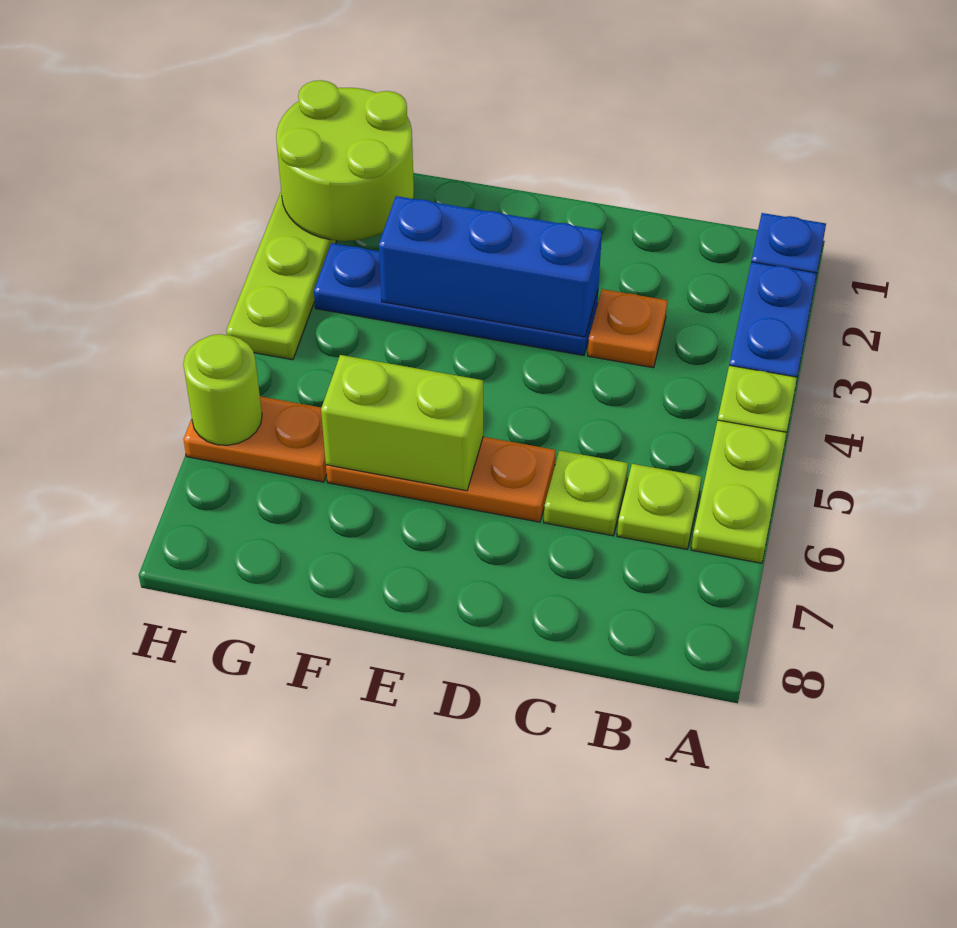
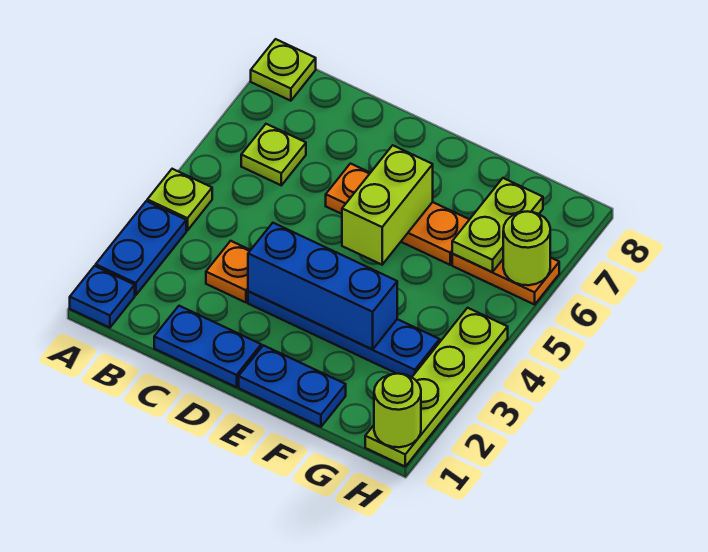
lime plate A5:A6 level 1 -> lime plate G6:G7 level 2
none -> blue plate C1:D1 level 1
lime plate C6 level 1 -> lime plate A8 level 1
none -> blue plate E1:F1 level 1
lime brick E6:F6 level 2 -> lime brick E5:E6 level 2
lime round brick G1:H2 level 2 -> lime round brick H1 level 2

